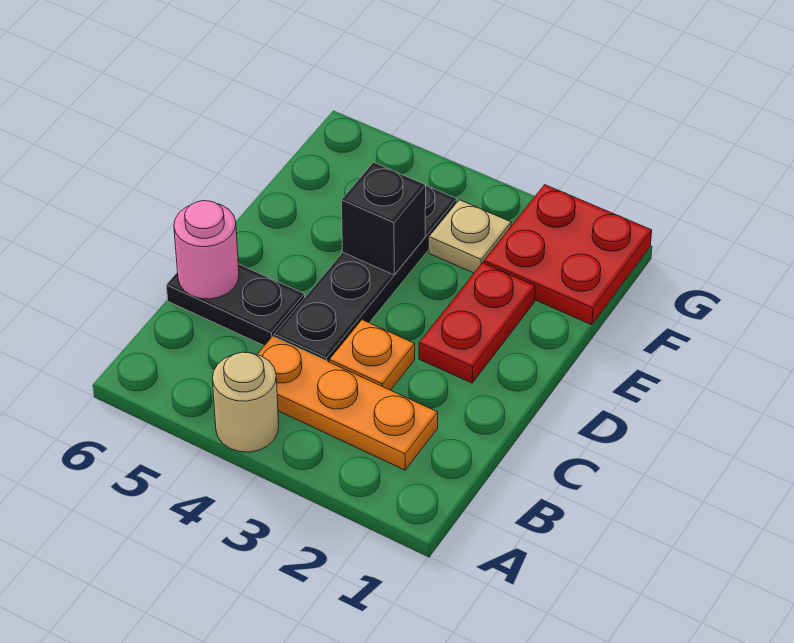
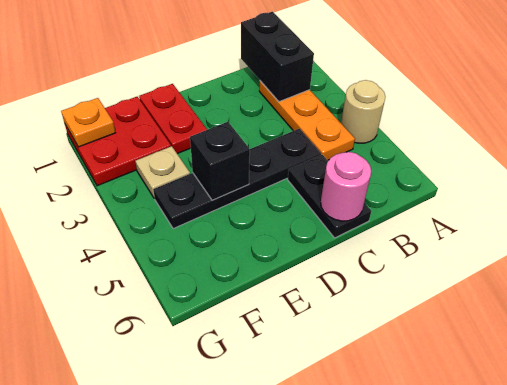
none -> black brick B1:B2 level 2
orange plate C3 level 1 -> orange plate G1 level 2
red plate D2:E2 level 1 -> red plate E1:E2 level 1

